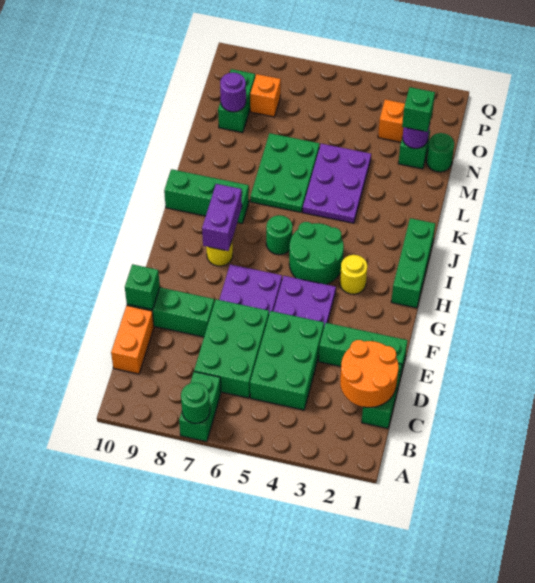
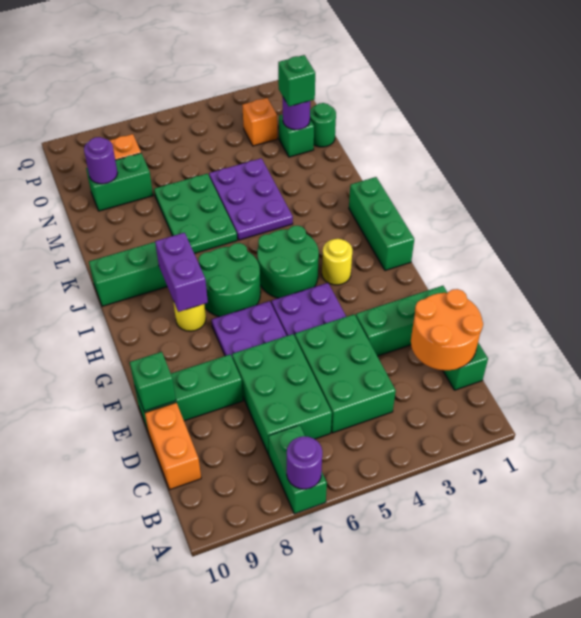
green round brick A7 level 2 -> purple round brick A7 level 2
green round brick I6 level 1 -> green round brick H6:I7 level 1
green brick N9:O9 level 1 -> green brick N8:N9 level 1

